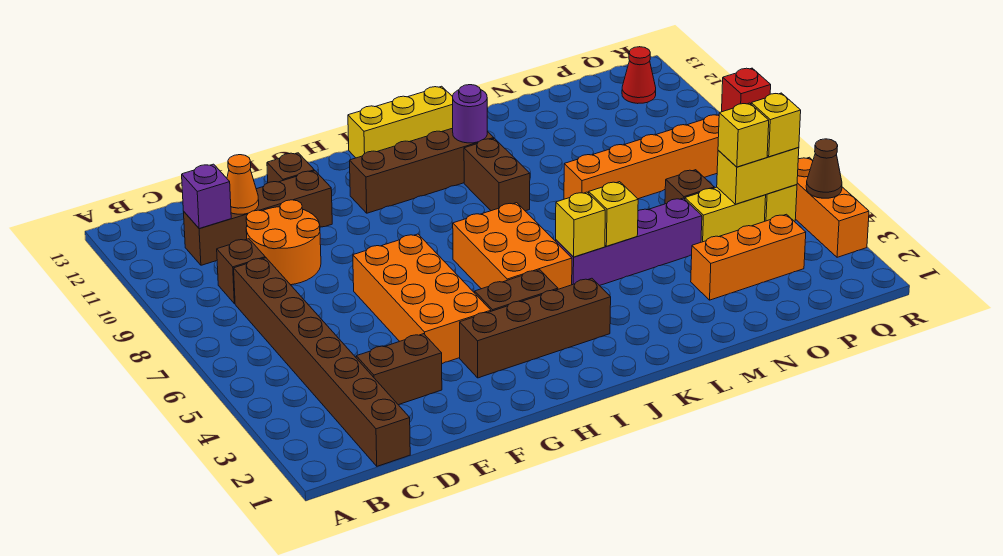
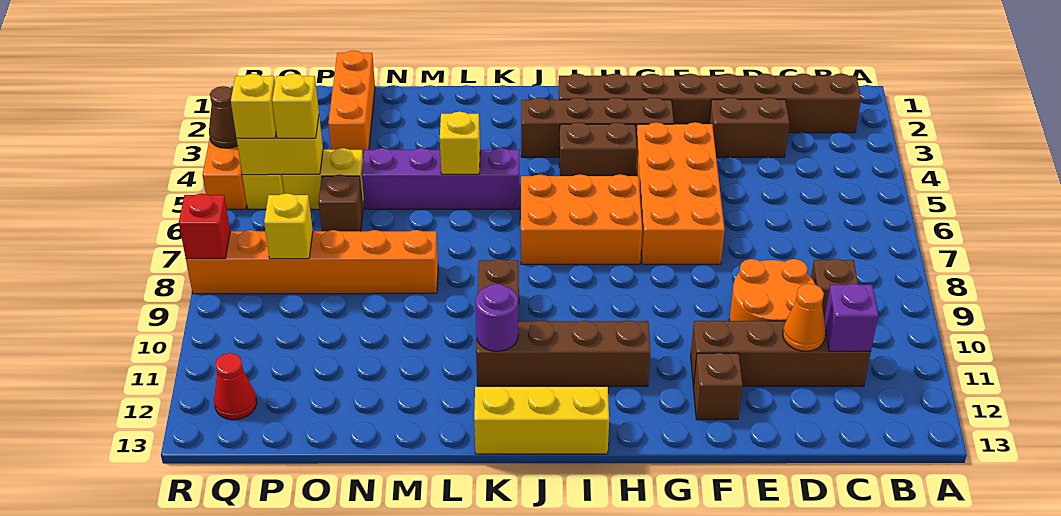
brown brick C1:C8 level 1 -> brown brick B2:I2 level 1
orange brick I5:J7 level 1 -> orange brick H6:J7 level 1
yellow brick K5 level 2 -> yellow brick P8 level 2
orange brick N3:P3 level 1 -> orange brick O1:O3 level 1

